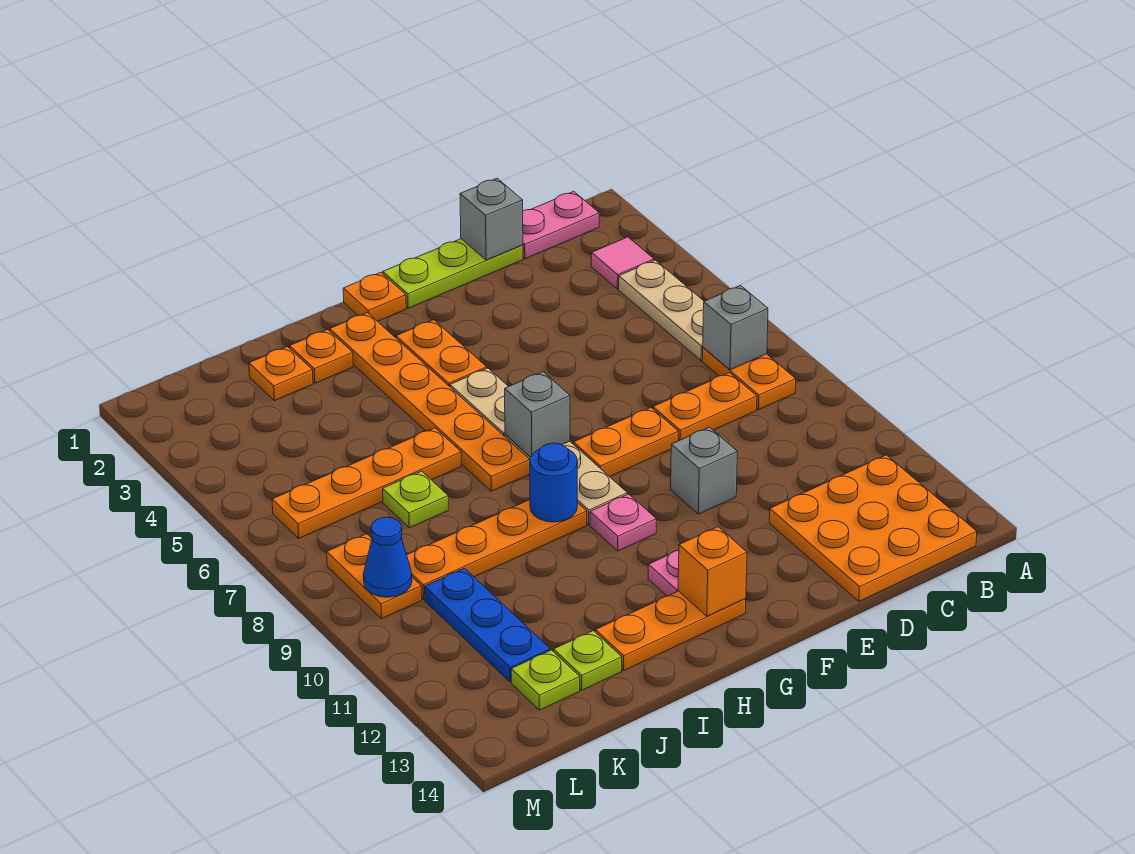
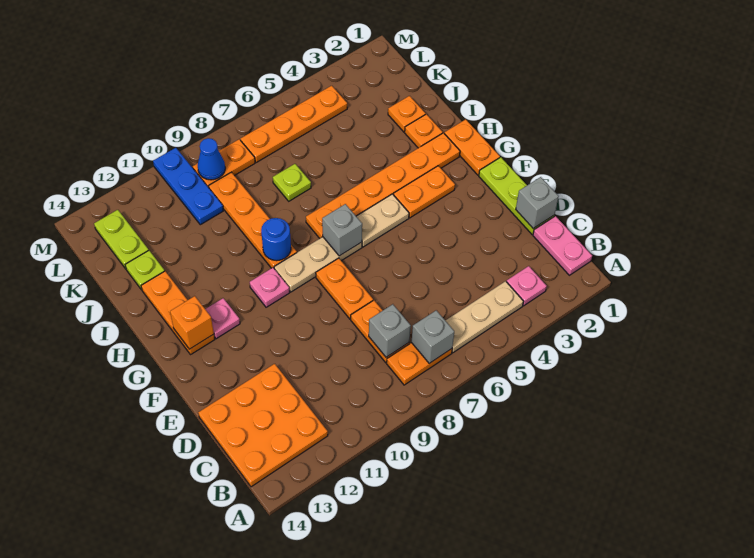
pink tile B3 level 1 -> pink plate B3 level 1
grey brick E10 level 1 -> grey brick C8 level 2
orange plate G1 level 1 -> orange plate G1:H1 level 1
orange plate I6:L6 level 1 -> orange plate L4:L7 level 1
blue plate K10:K12 level 1 -> blue plate K10:M10 level 1
lime plate K13 level 1 -> lime plate K13:L13 level 1

